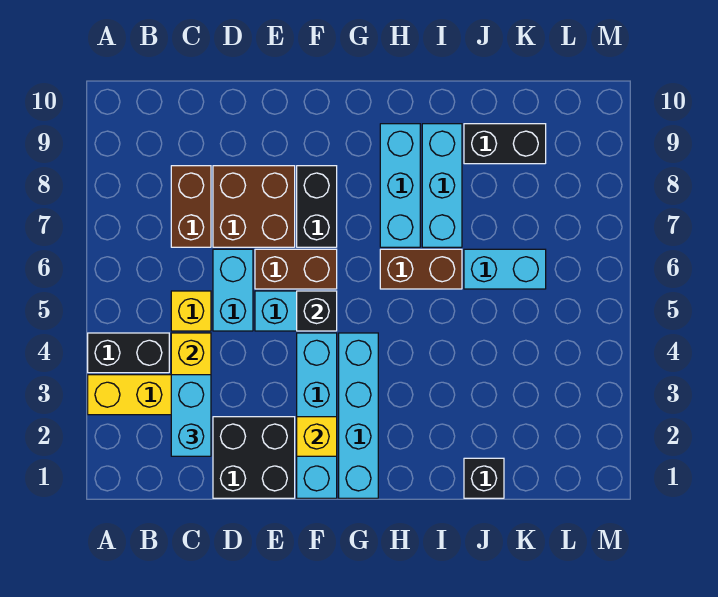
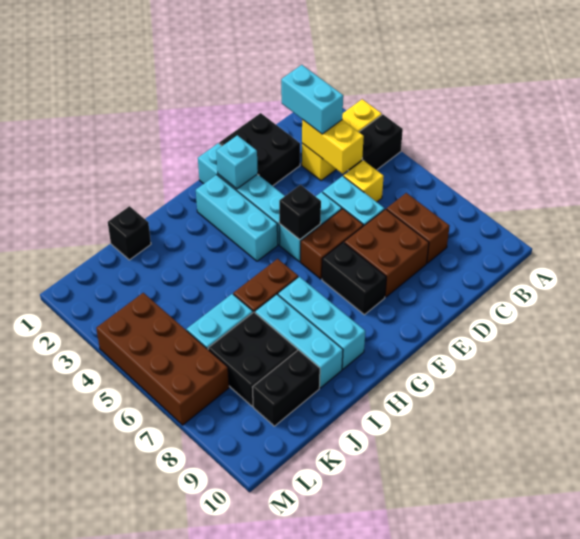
yellow brick F2 level 2 -> cyan brick F2 level 2
cyan brick G1:G4 level 1 -> cyan brick G2:G4 level 1
none -> black brick J7:K8 level 1
none -> brown brick L4:M7 level 1

